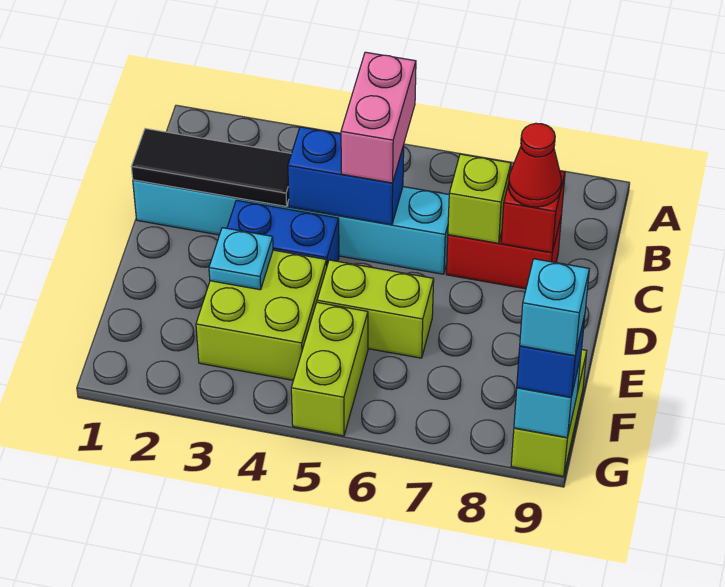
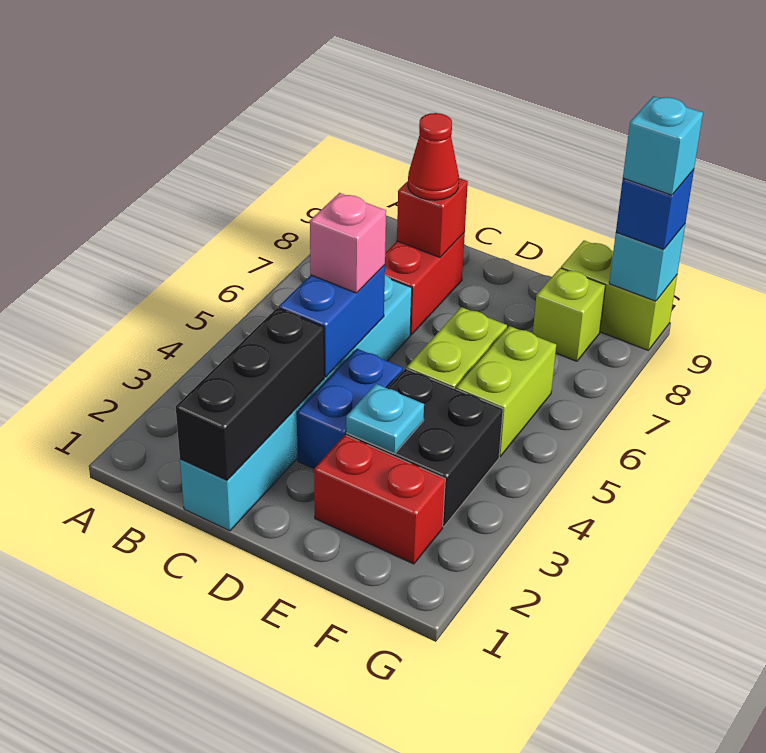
pink brick B5:C5 level 3 -> pink brick C5 level 3
black tile C1:C3 level 2 -> black brick C1:C3 level 2
lime brick C7 level 2 -> lime brick F8 level 1
none -> red brick E2:F2 level 1
lime brick E3:F4 level 1 -> black brick E3:F4 level 1
lime brick F5:G5 level 1 -> lime brick F5:F6 level 1

